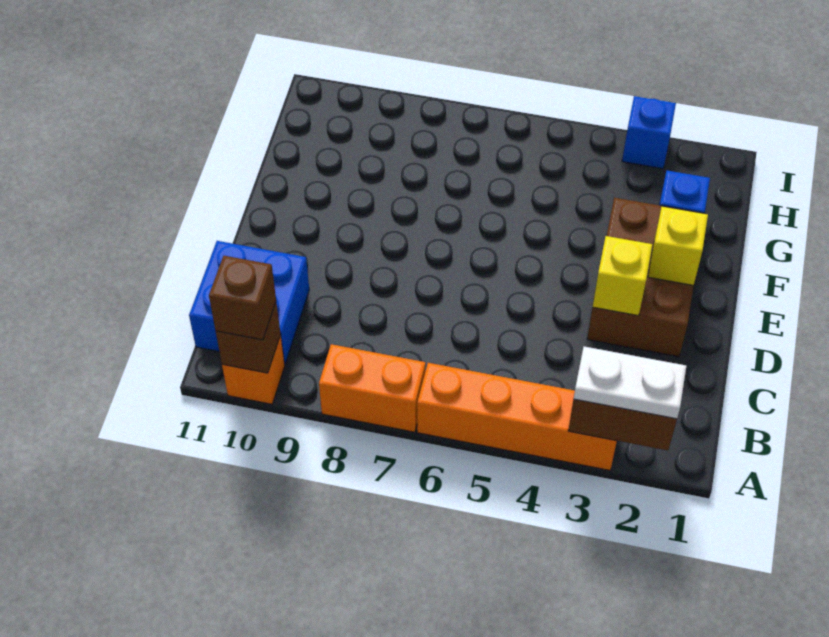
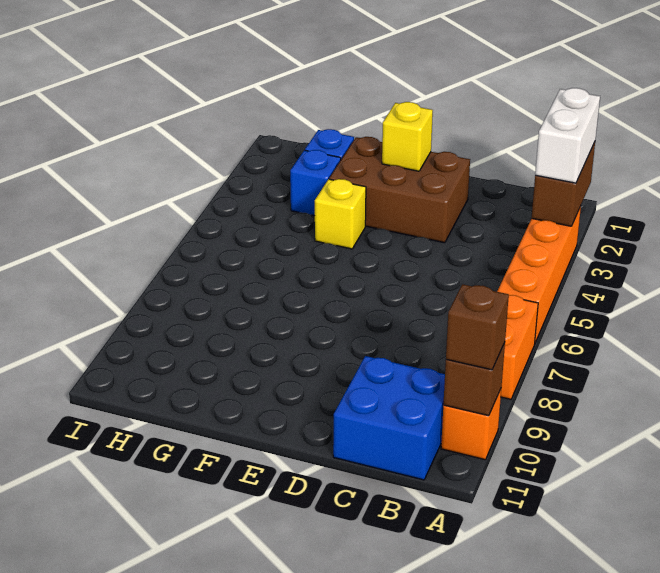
white plate A2:A3 level 3 -> white brick A2:A3 level 3
yellow brick D3 level 2 -> yellow brick F4 level 1
blue brick I3 level 1 -> blue brick G3 level 1

